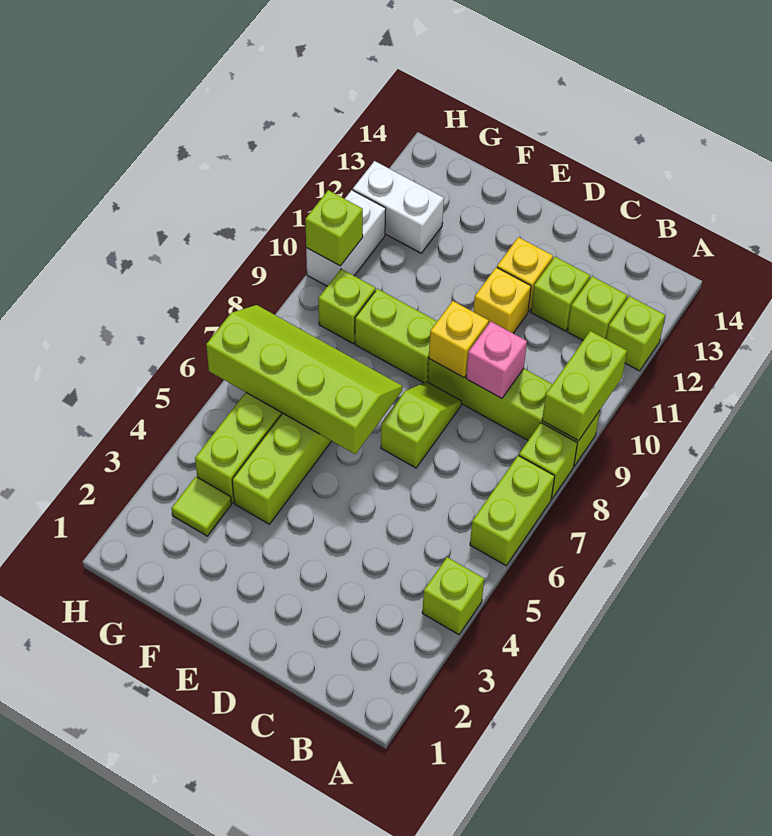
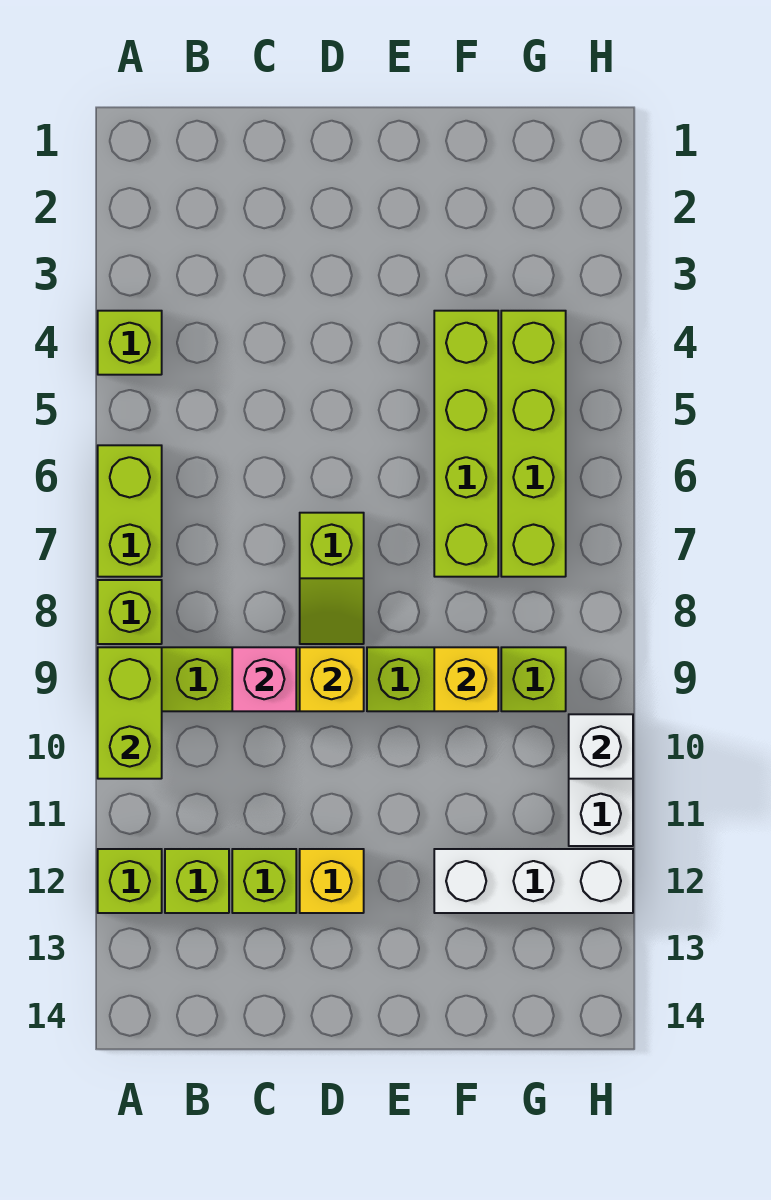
yellow brick D11 level 1 -> yellow brick F9 level 2
lime slope E6:H7 level 2 top 6 -> none
lime tile G3 level 1 -> none
white brick G12:H12 level 1 -> white brick F12:H12 level 1
lime brick H10 level 2 -> white brick H10 level 2

